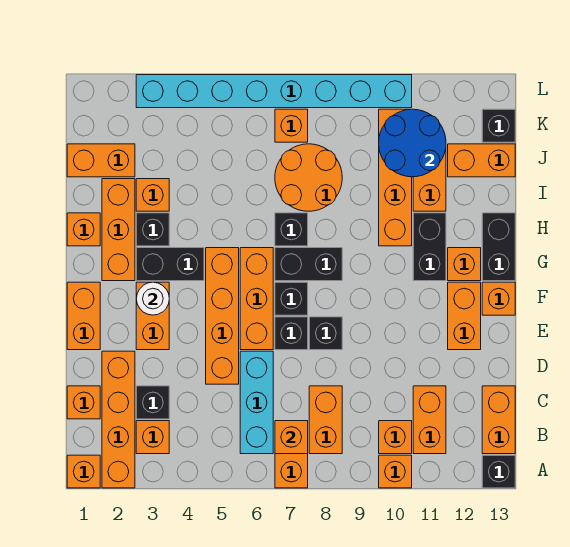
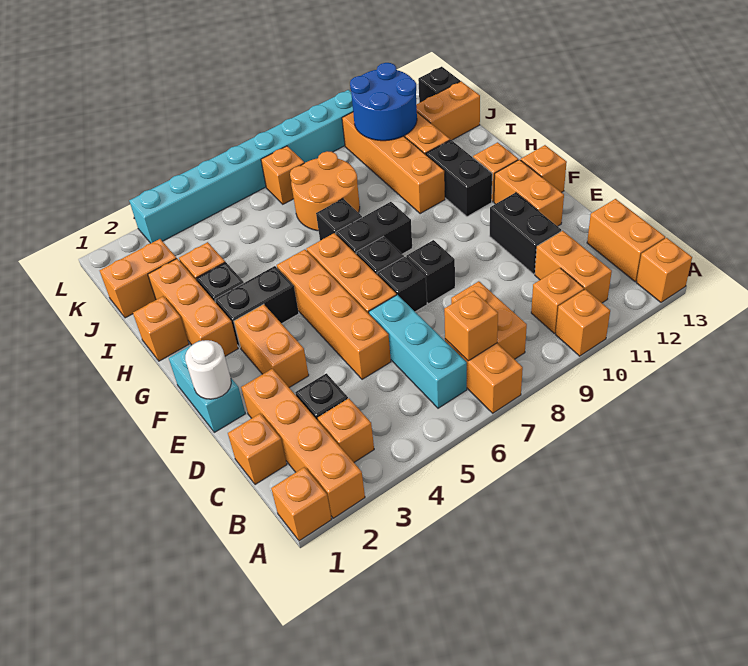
black brick A13 level 1 -> orange brick A13 level 1
orange brick E1:F1 level 1 -> cyan brick E1:F1 level 1
white round brick F3 level 2 -> white round brick E1 level 2
black brick G13:H13 level 1 -> black brick D11:E11 level 1

